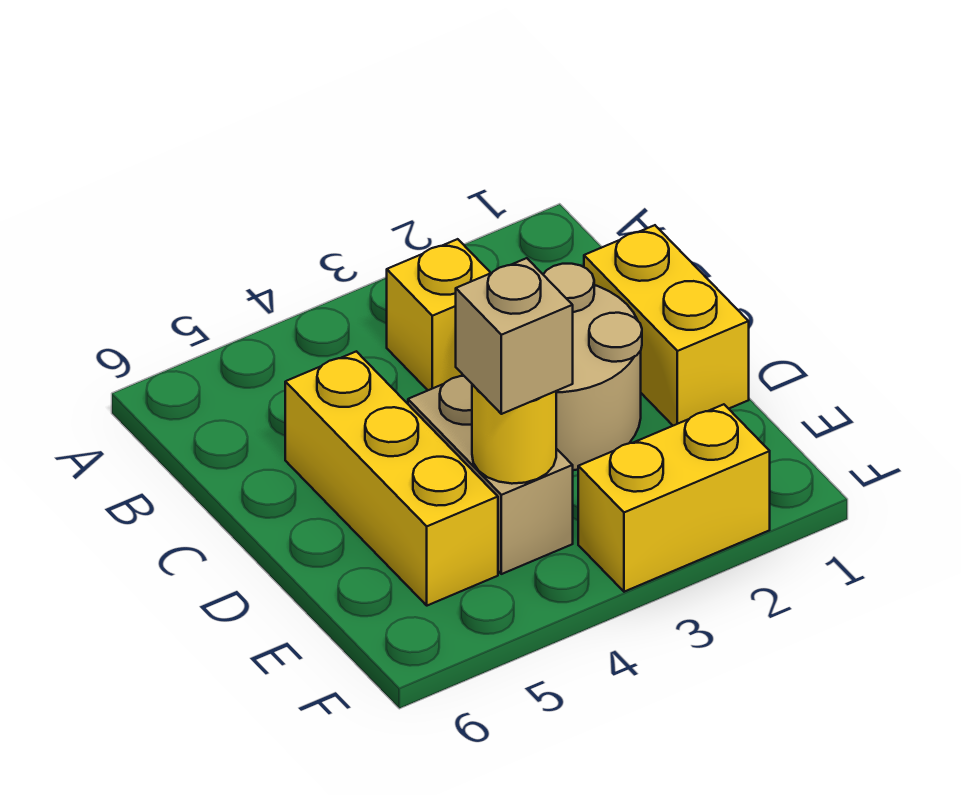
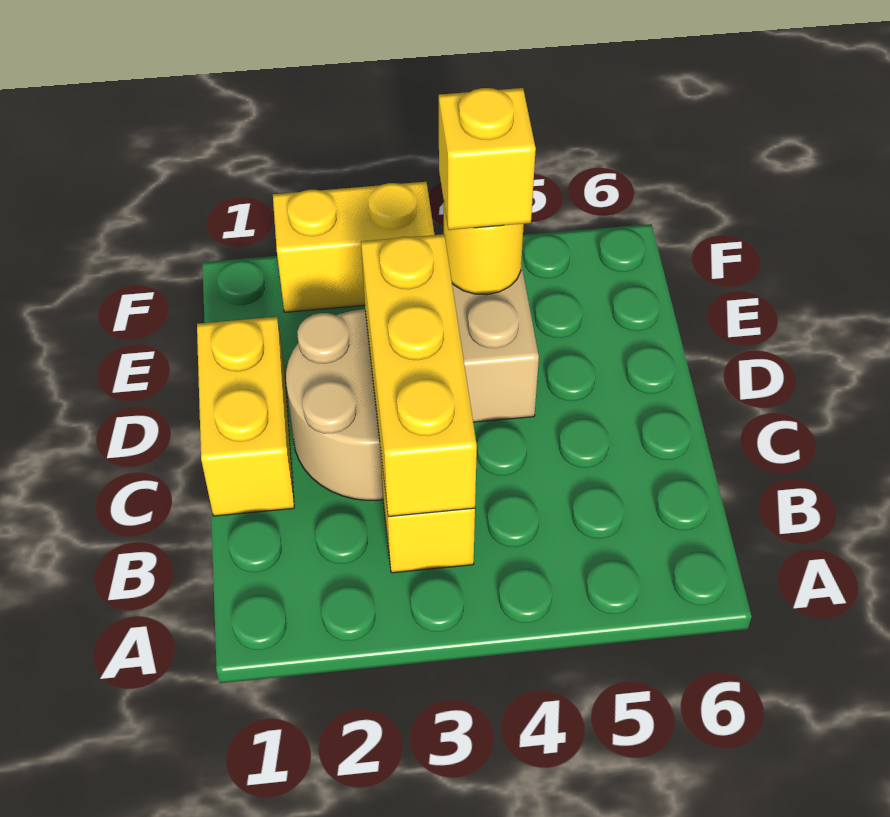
yellow brick C5:E5 level 1 -> yellow brick B3:D3 level 2
tan brick E4 level 3 -> yellow brick E4 level 3

